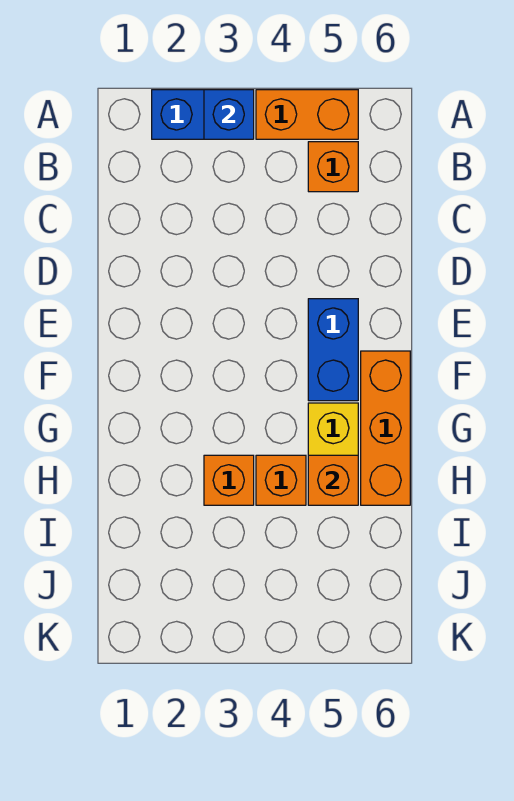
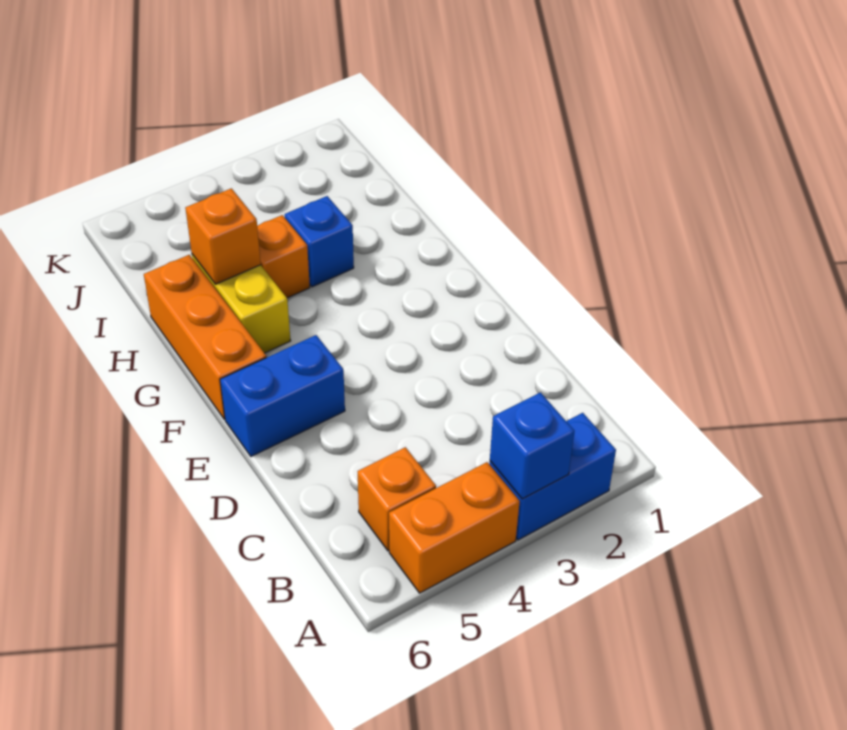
blue brick E5:F5 level 1 -> blue brick E5:E6 level 1
orange brick H3 level 1 -> blue brick H3 level 1

